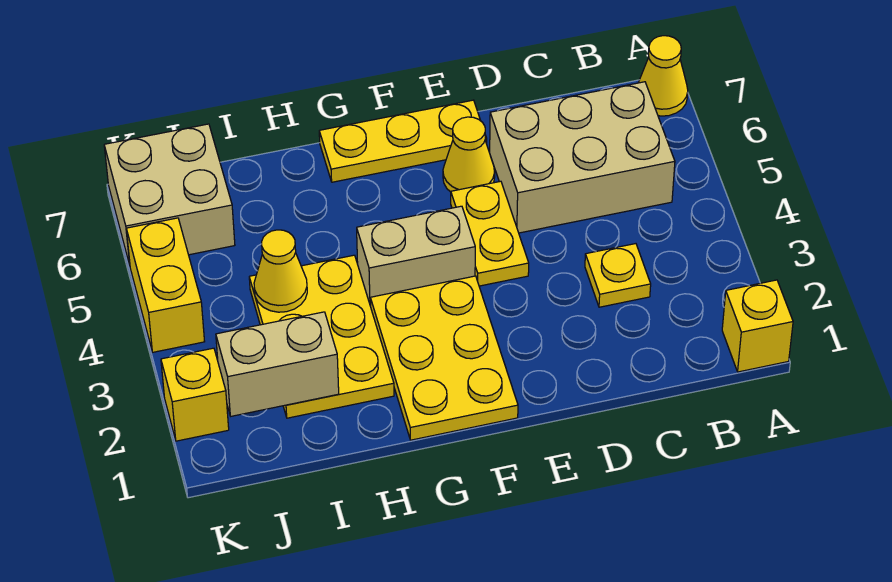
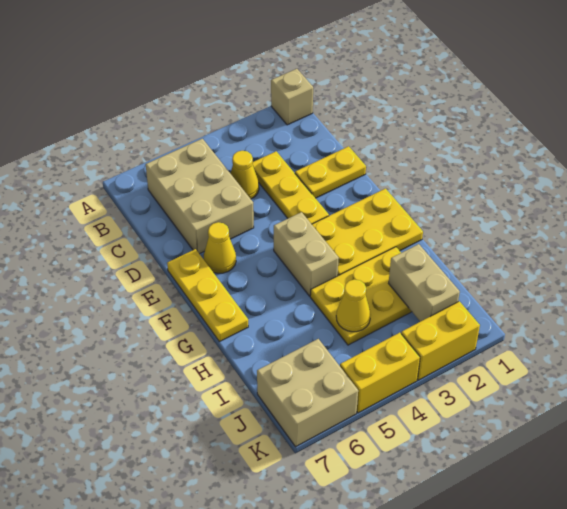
yellow brick A1 level 1 -> tan brick A1 level 1
yellow cone A7 level 1 -> yellow cone C4 level 1
yellow plate C3 level 1 -> yellow plate C3:E3 level 1
yellow plate E4:E5 level 1 -> yellow plate D1:D2 level 1
yellow brick K2 level 1 -> yellow brick K2:K3 level 1

